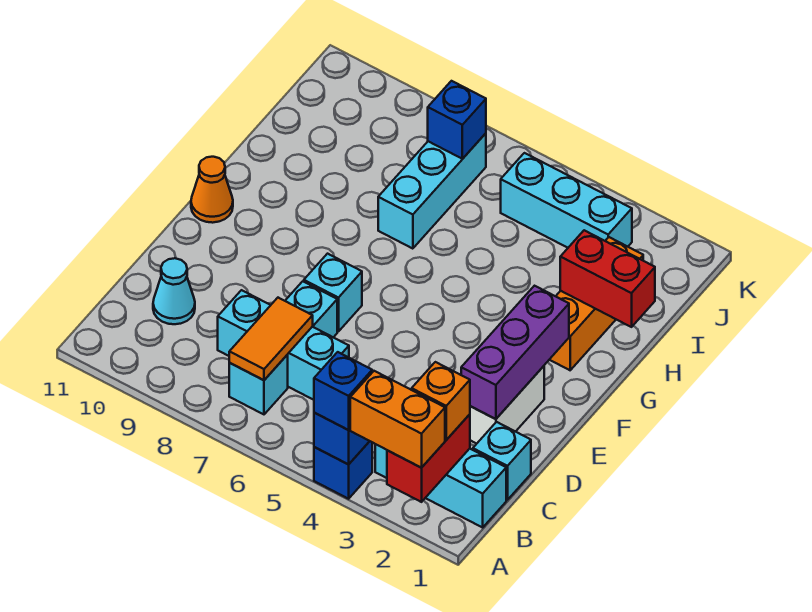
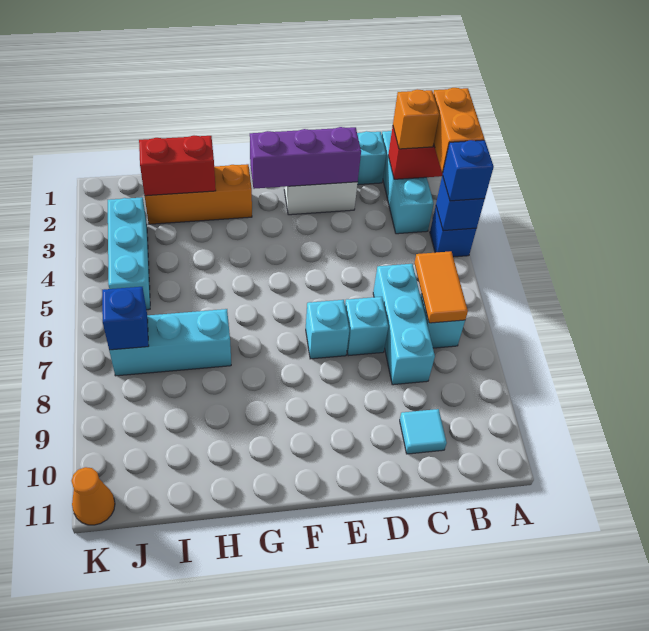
orange tile B7:C7 level 2 -> orange tile B6:B7 level 2
cyan cone C10 level 1 -> cyan tile C10 level 1
orange cone F11 level 1 -> orange cone K11 level 1
red brick H1:H2 level 2 -> red brick H2:I2 level 2

